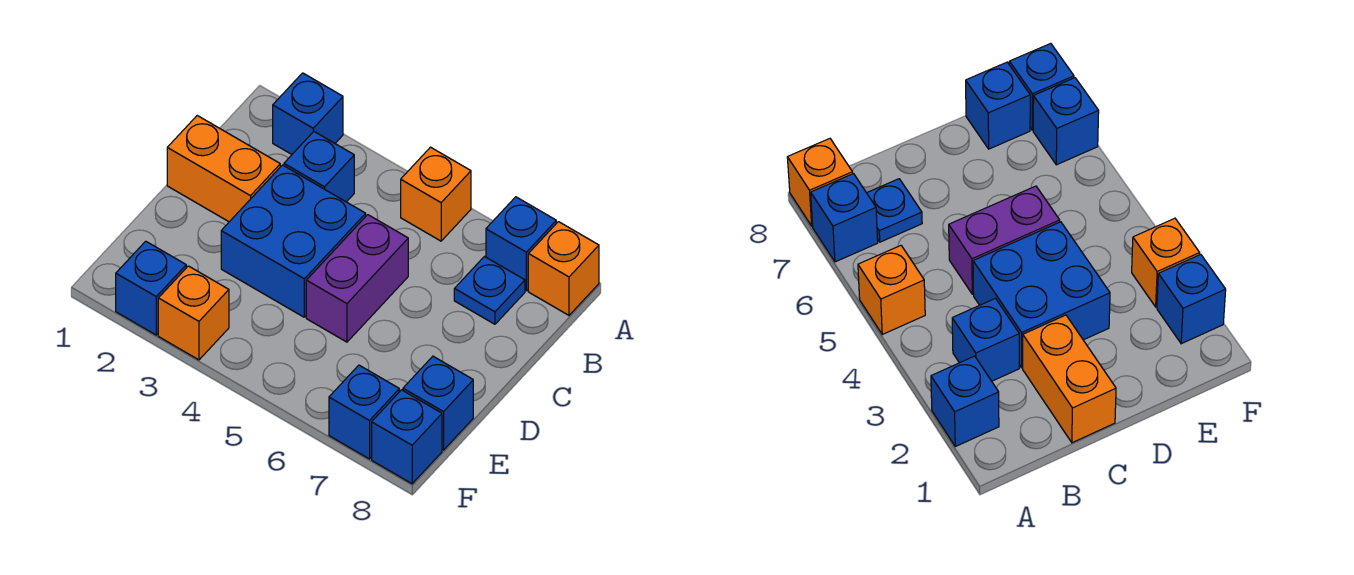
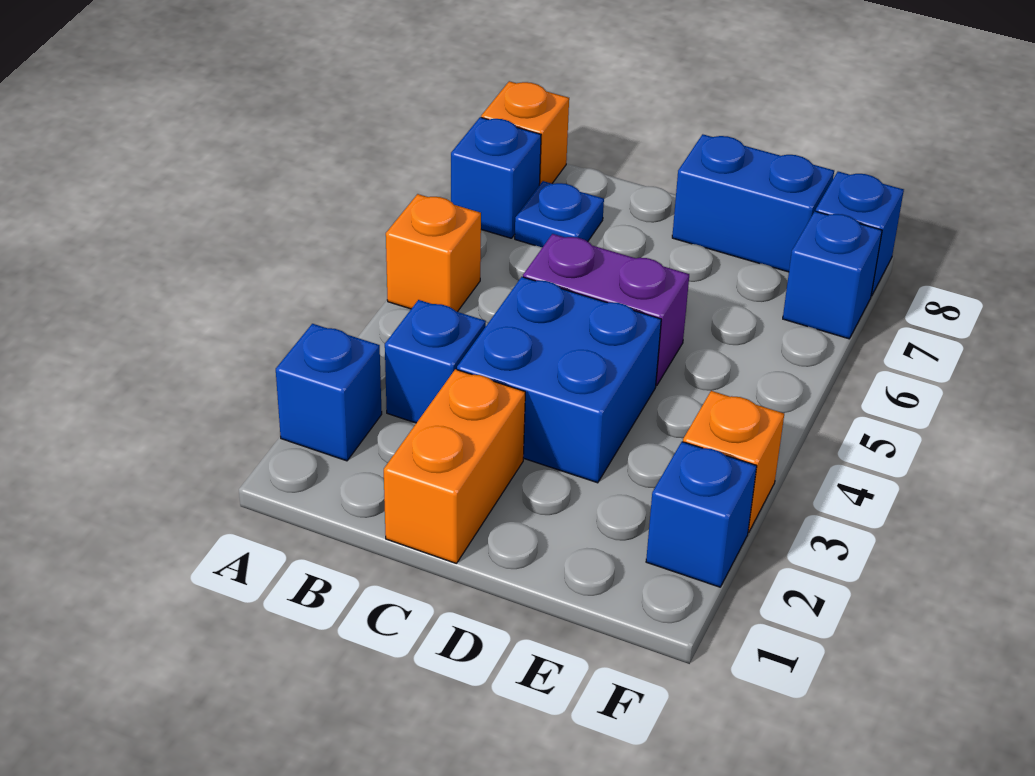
blue brick E8 level 1 -> blue brick D8:E8 level 1

